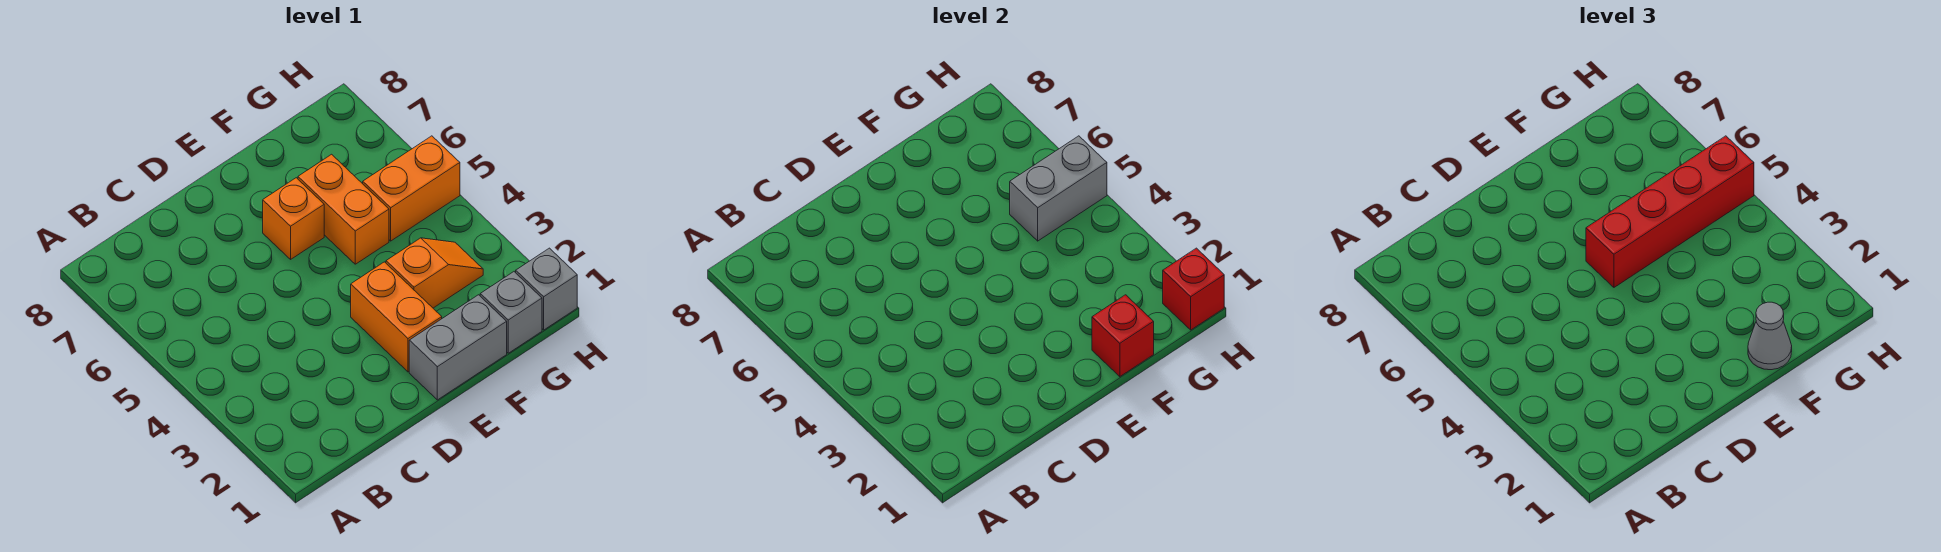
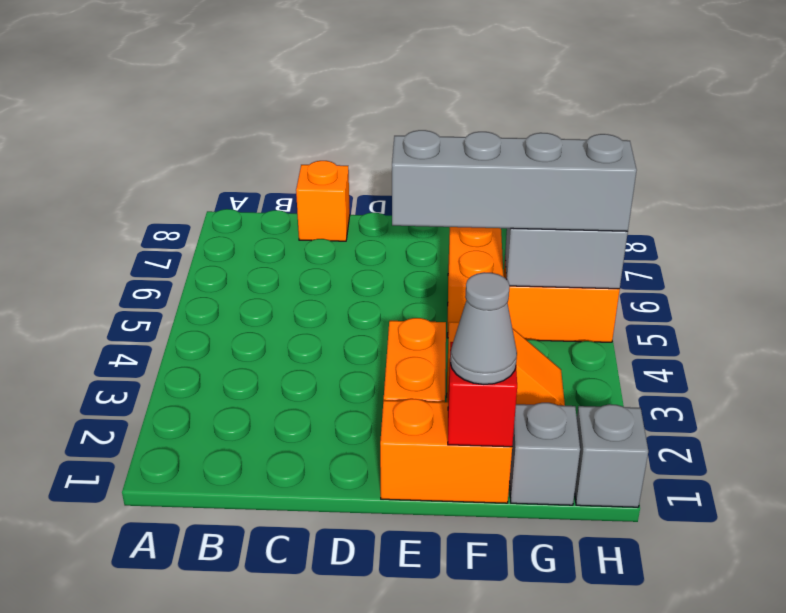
grey brick E1:F1 level 1 -> orange brick E1:F1 level 1
red brick E5:H5 level 3 -> grey brick E5:H5 level 3
orange brick E6 level 1 -> orange brick C8 level 1
red brick H1 level 2 -> none

